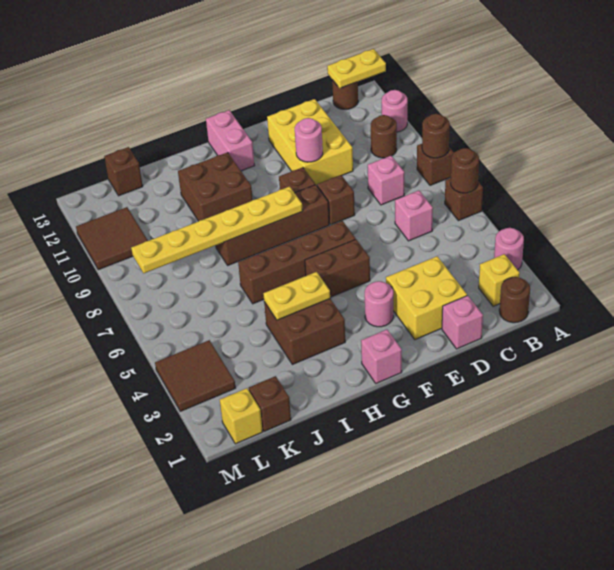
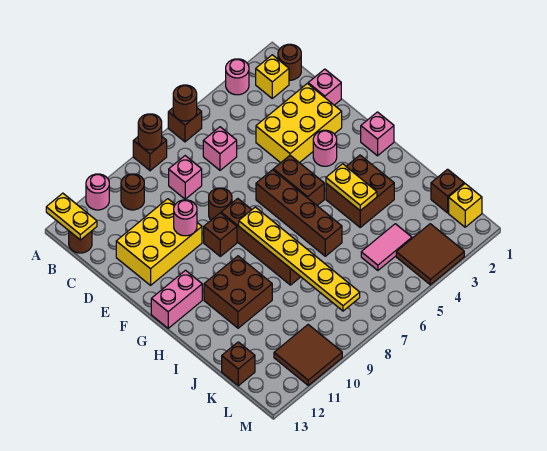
yellow brick D2:E3 level 1 -> yellow brick D2:E4 level 1
brown brick E8 level 1 -> brown round brick E8 level 1
none -> pink tile K4:K5 level 1

